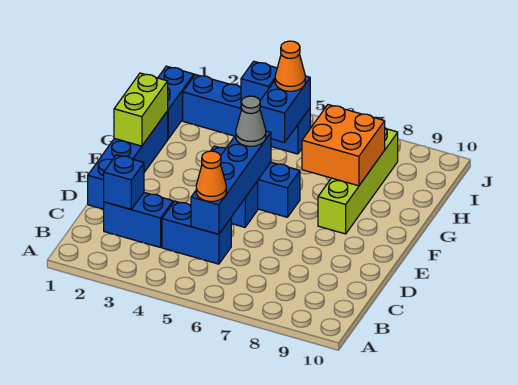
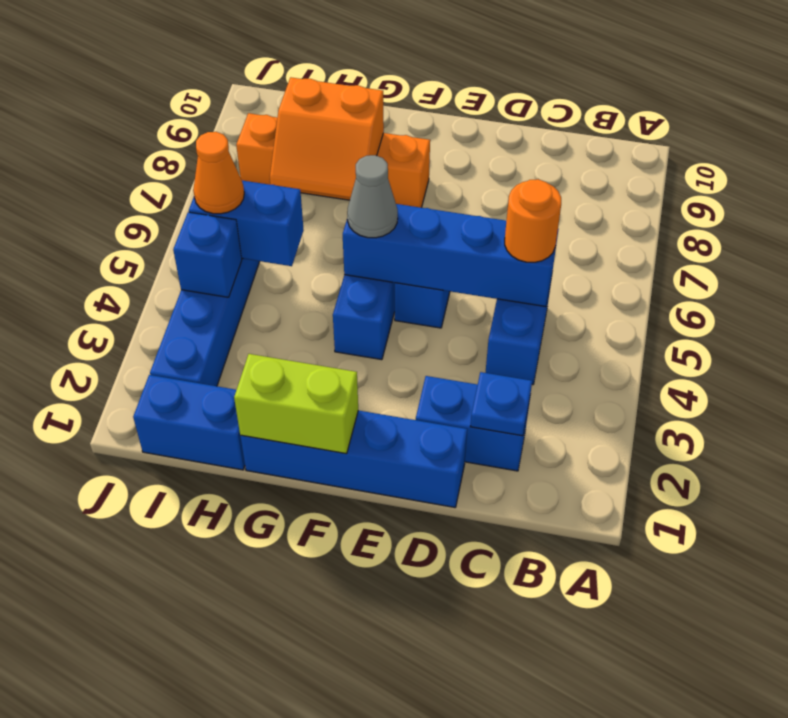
blue brick C2:C3 level 1 -> blue brick C2:D2 level 1
blue brick C2 level 2 -> blue plate C2 level 2
orange cone C5 level 3 -> orange round brick C5 level 3
lime brick F8:I8 level 1 -> orange brick F8:I8 level 1
orange brick G7:H8 level 2 -> orange slope G7:H8 level 2 top 8

